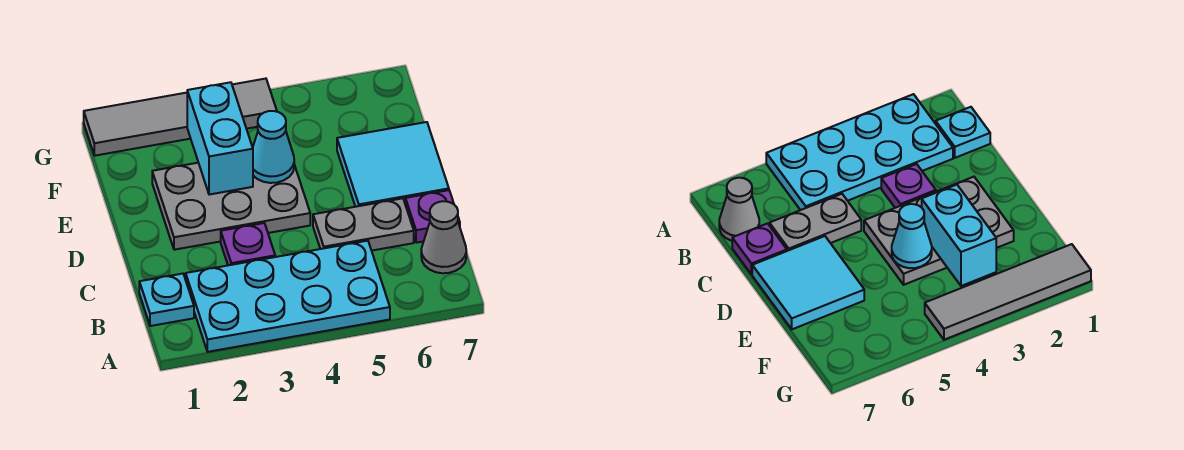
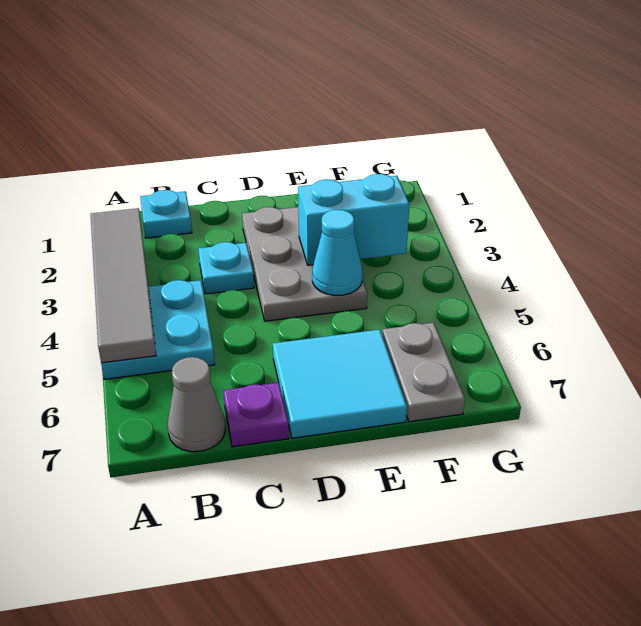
cyan plate A2:B5 level 1 -> cyan plate A4:B5 level 1
purple plate C3 level 1 -> cyan plate C3 level 1
grey plate C5:C6 level 1 -> grey plate F6:F7 level 1
grey tile G1:G4 level 1 -> grey tile A2:A5 level 2

